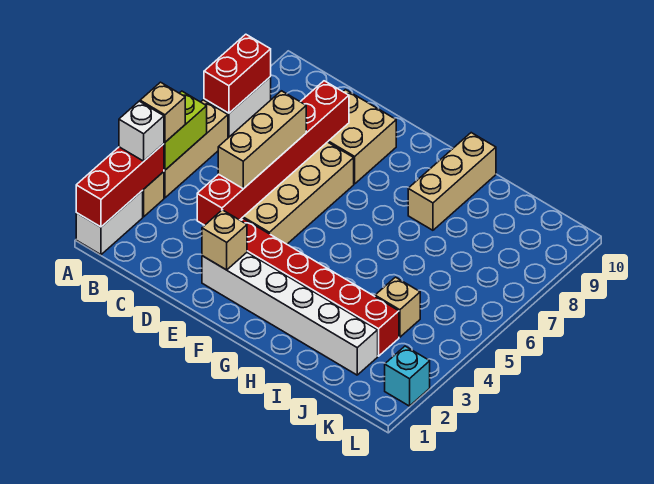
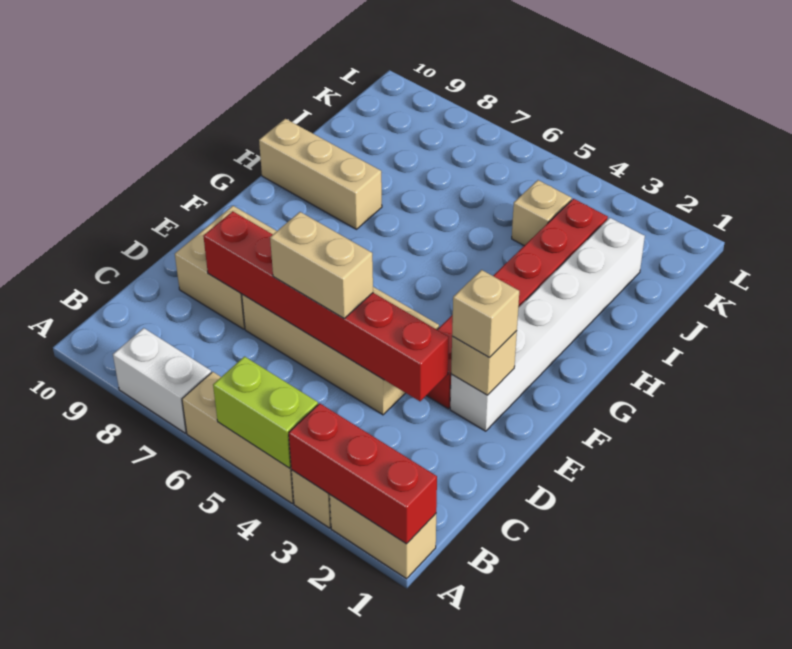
white brick A1:A2 level 1 -> tan brick A1:A2 level 1
white brick A3 level 3 -> none
tan brick A4 level 3 -> tan brick E2 level 3
red brick A7:A8 level 2 -> none
tan brick D4:D6 level 3 -> tan brick D5:D6 level 3
cyan brick L2 level 1 -> none

